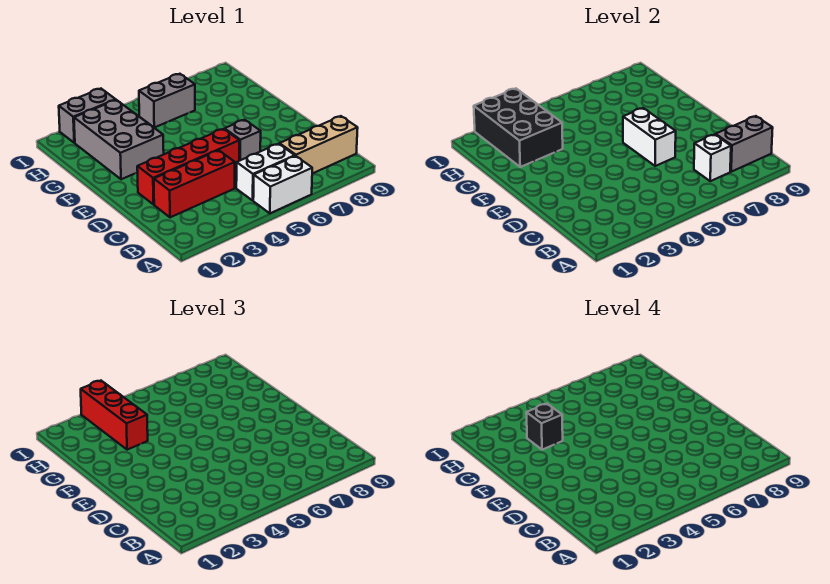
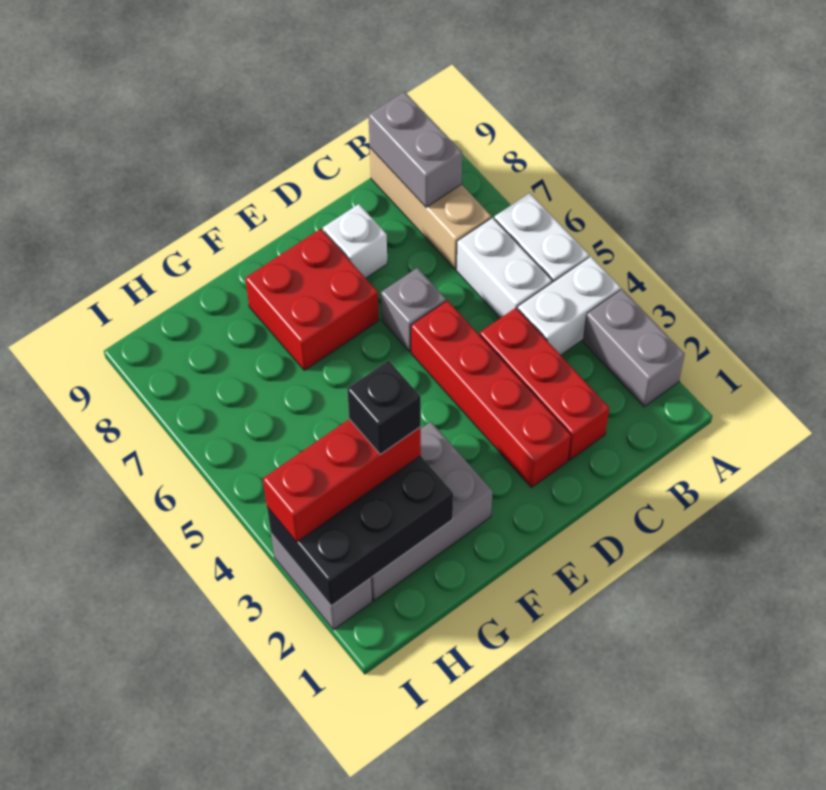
white brick B7 level 2 -> white brick D8 level 1
white brick D6:E6 level 2 -> white brick A4:B4 level 1
none -> red brick E7:F8 level 1
grey brick H5:H6 level 1 -> grey brick A2:A3 level 1

